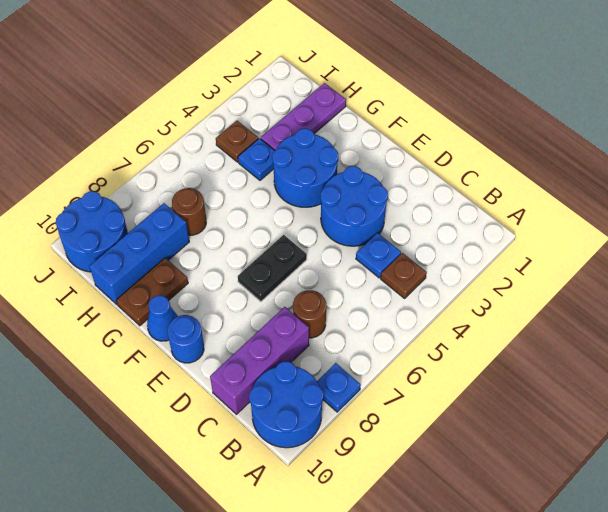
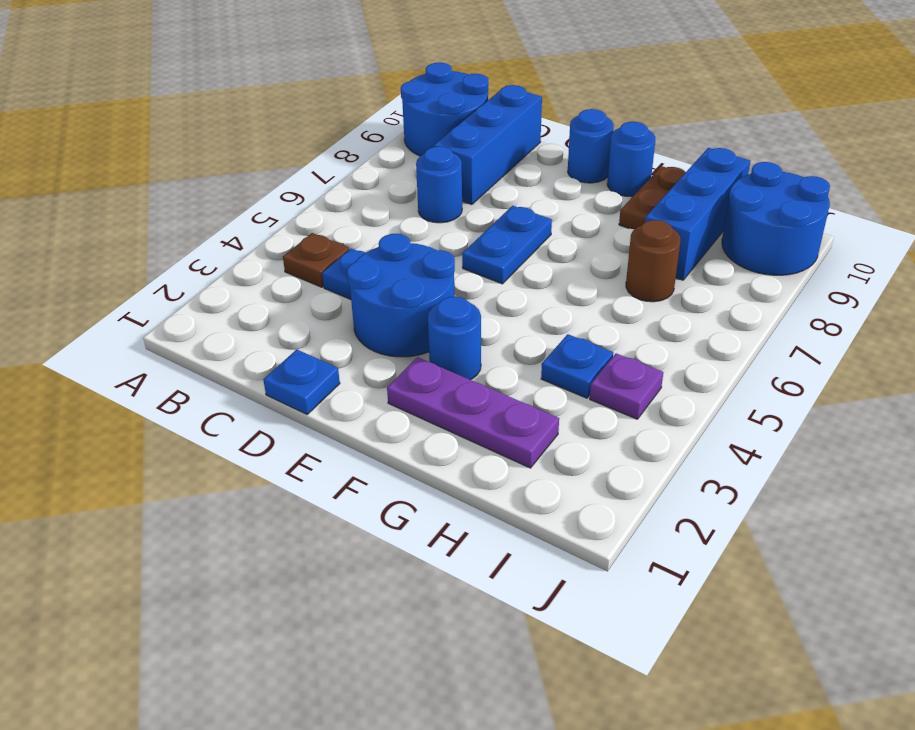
blue plate A8 level 1 -> blue plate D1 level 1
brown round brick C7 level 1 -> blue round brick C7 level 1
purple brick C8:C10 level 1 -> blue brick C8:C10 level 1
black plate E6:E7 level 1 -> blue plate E6:E7 level 1
blue round brick F3:G4 level 1 -> blue round brick F3 level 1
blue cone F10 level 1 -> blue round brick F10 level 1
purple plate H1:H3 level 1 -> purple plate F2:H2 level 1
brown plate I4 level 1 -> purple plate I4 level 1

